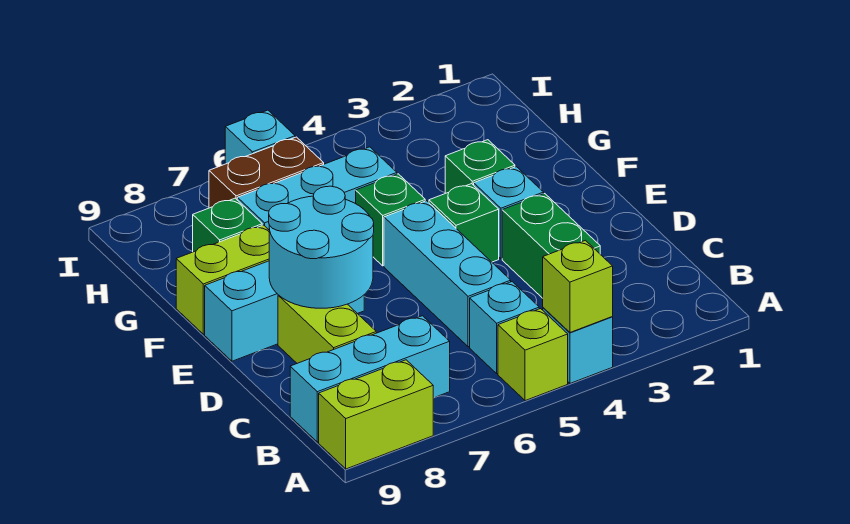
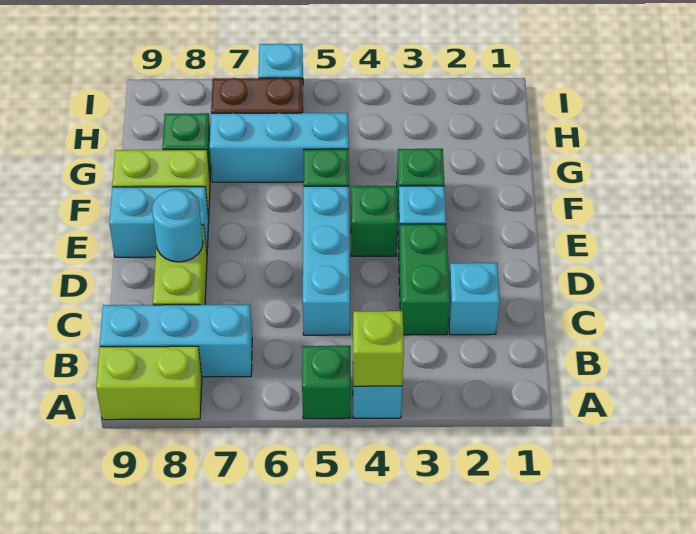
lime brick A5 level 1 -> green brick A5 level 1
cyan brick B5 level 1 -> cyan brick C2 level 1
cyan round brick D7:E8 level 2 -> cyan round brick D8 level 2
cyan brick E7:E9 level 1 -> cyan brick E8:E9 level 1

